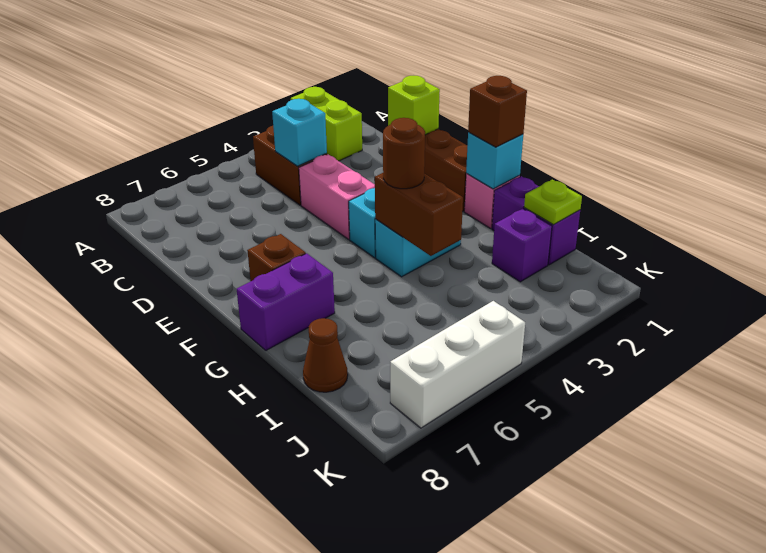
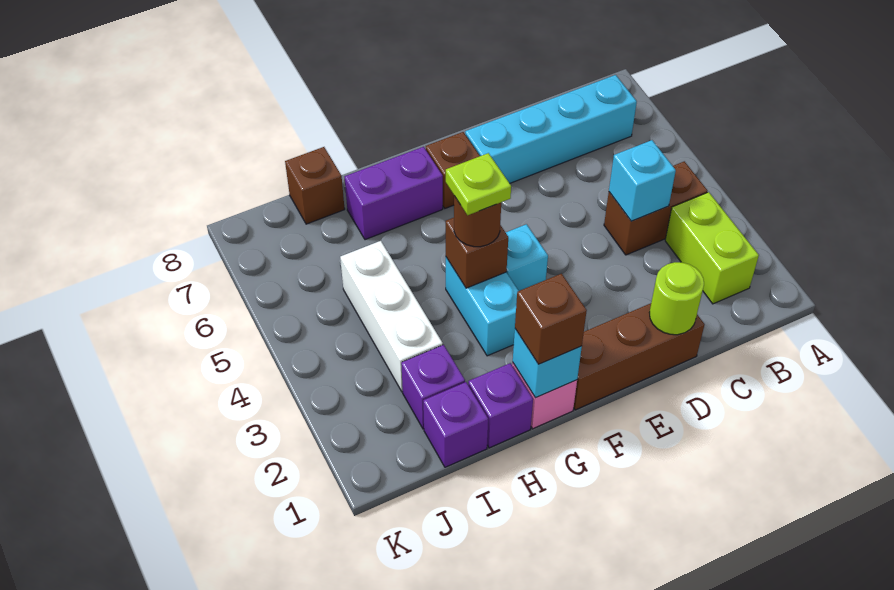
lime brick A2:B2 level 1 -> lime brick B2:B3 level 1
none -> cyan brick B7:E7 level 1
lime brick D1 level 2 -> lime round brick D1 level 2
pink brick D4:E4 level 1 -> none
brown brick G4:H4 level 2 -> brown brick G4 level 2
purple brick G7:G8 level 1 -> purple brick G7:H7 level 1
lime plate I1 level 2 -> lime plate G4 level 4
brown cone I8 level 1 -> brown brick I8 level 1
white brick K5:K7 level 1 -> white brick I3:I5 level 1

